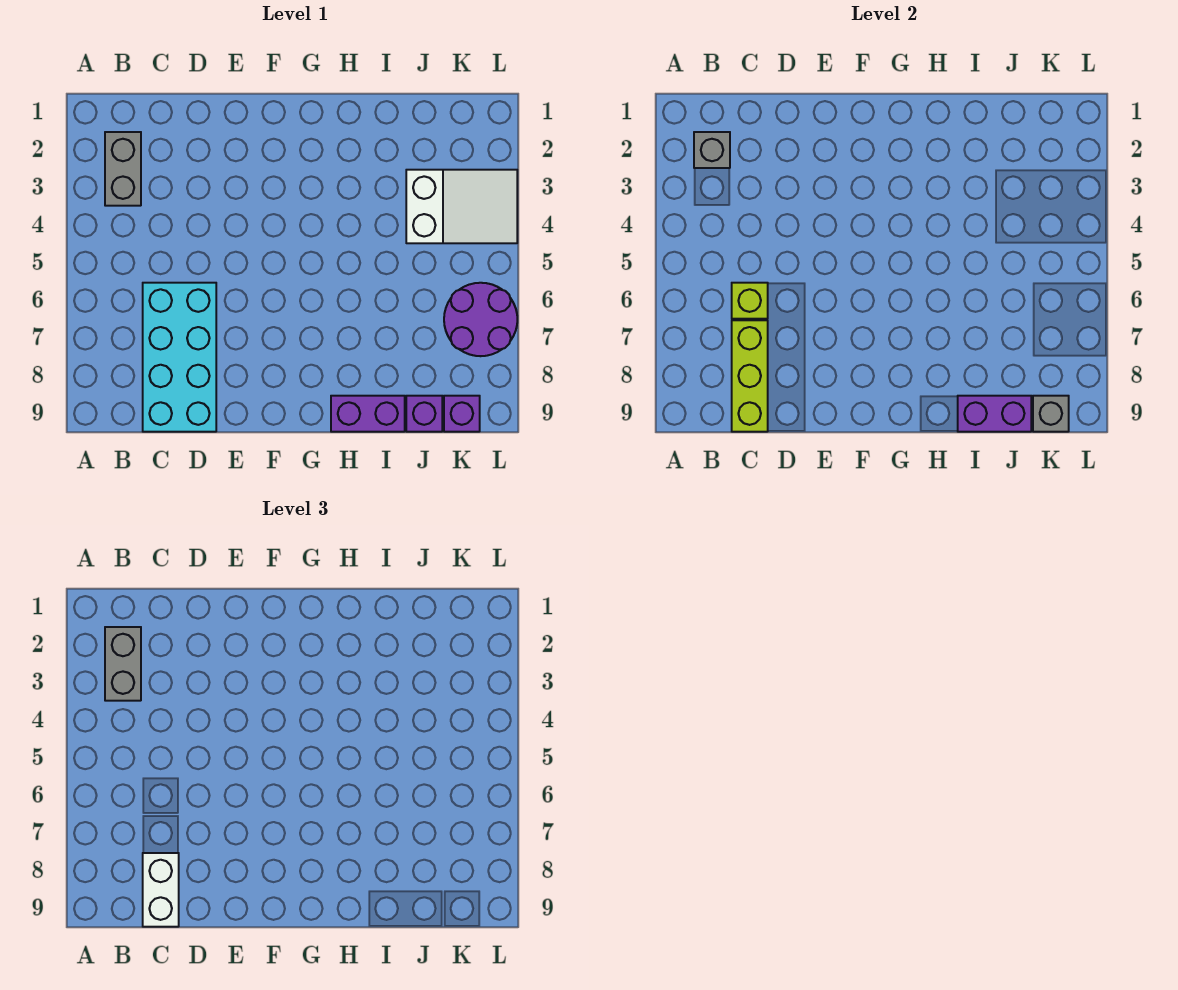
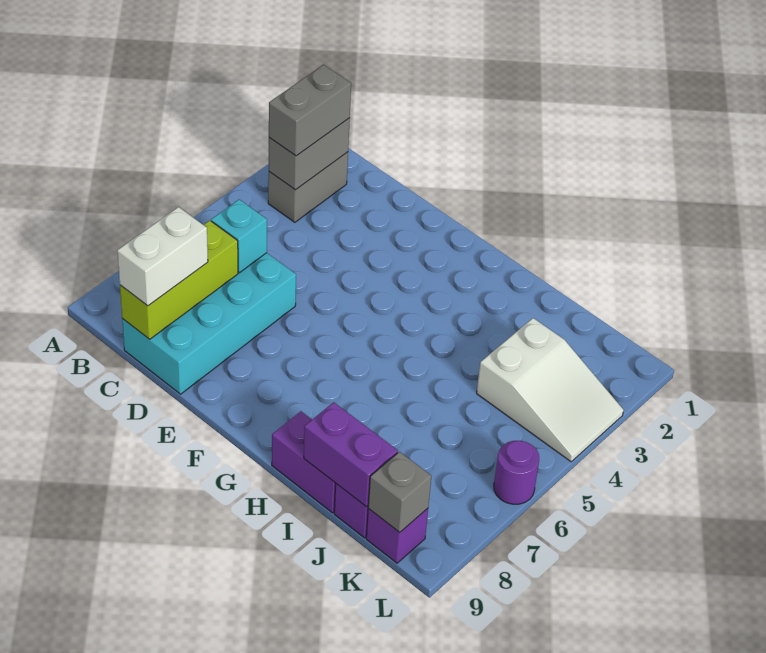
grey brick B2 level 2 -> grey brick B2:B3 level 2
lime brick C6 level 2 -> cyan brick C6 level 2
purple round brick K6:L7 level 1 -> purple round brick L6 level 1

